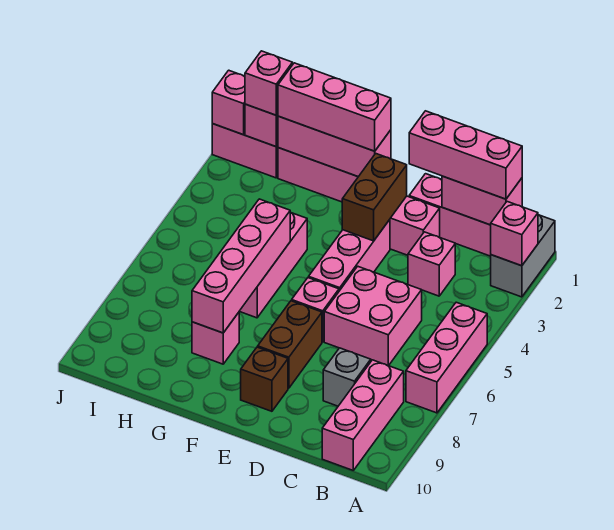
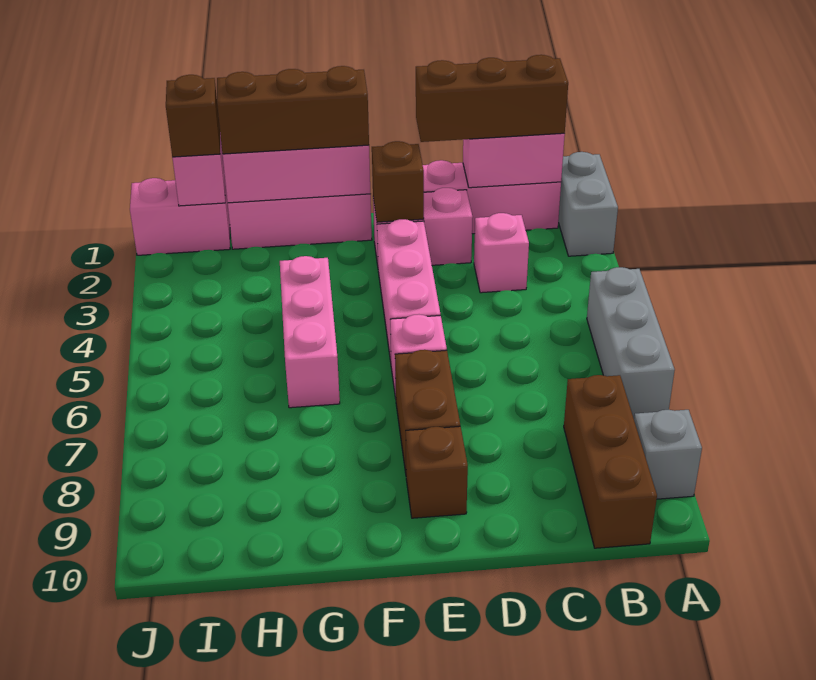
pink brick A2 level 2 -> none
pink brick A5:A7 level 1 -> grey brick A5:A7 level 1
pink brick B1:D1 level 3 -> brown brick B1:D1 level 3
pink brick B8:B10 level 1 -> brown brick B8:B10 level 1
pink brick C5:D6 level 1 -> none
grey brick C8 level 1 -> grey brick A9 level 1
brown brick E2:E3 level 2 -> brown brick E2 level 2
pink brick F1:H1 level 3 -> brown brick F1:H1 level 3
pink brick G5:G8 level 2 -> none
pink brick G8 level 1 -> none
pink brick I1 level 3 -> brown brick I1 level 3
pink brick J1 level 2 -> none

